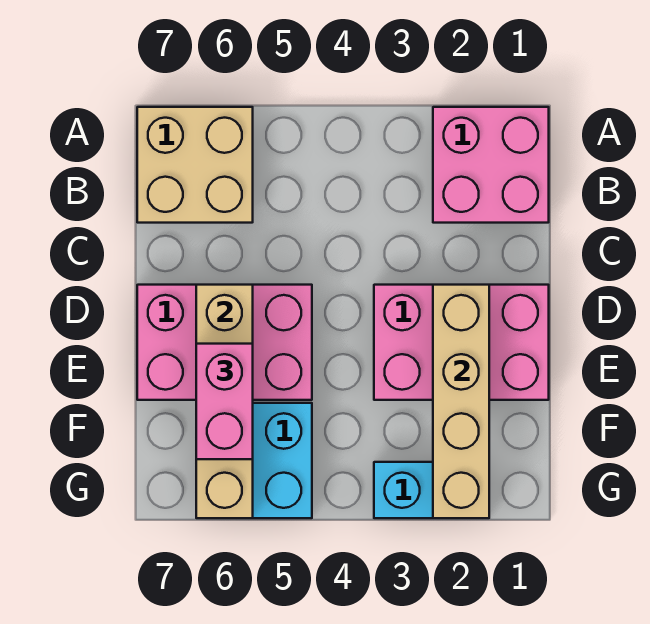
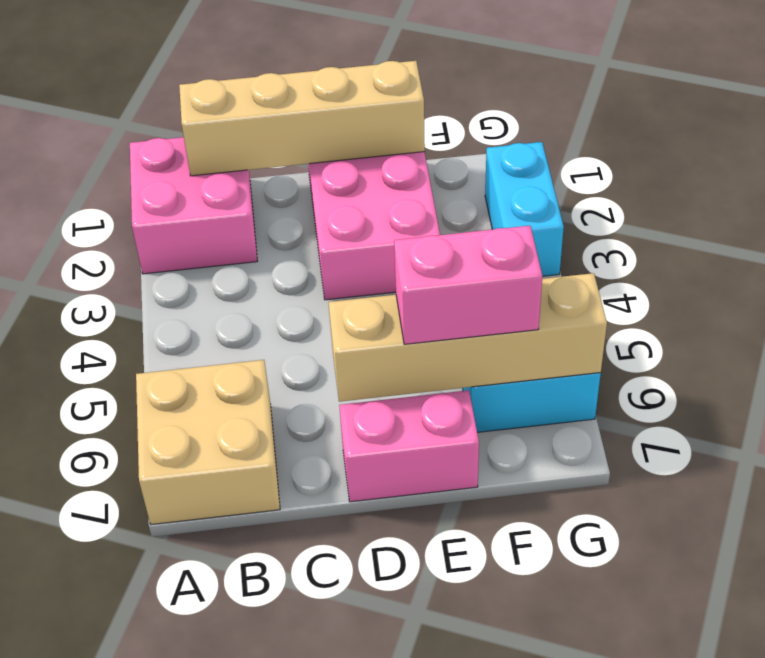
tan brick D2:G2 level 2 -> tan brick B1:E1 level 2
pink brick D5:E7 level 1 -> pink brick D7:E7 level 1

